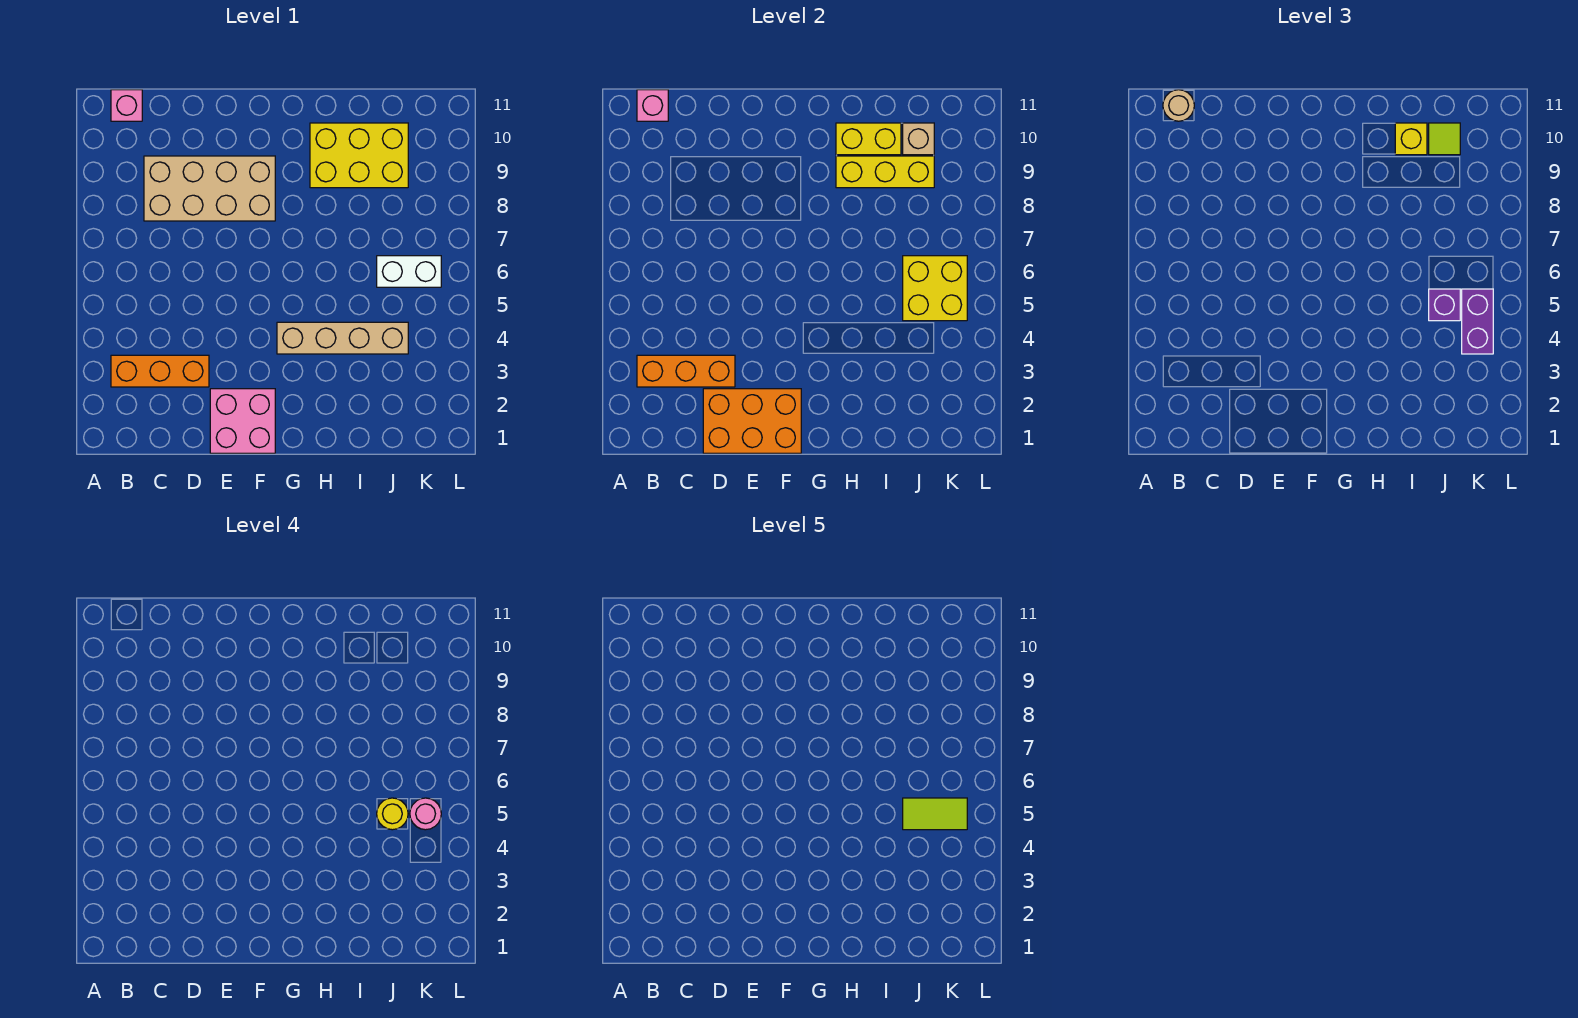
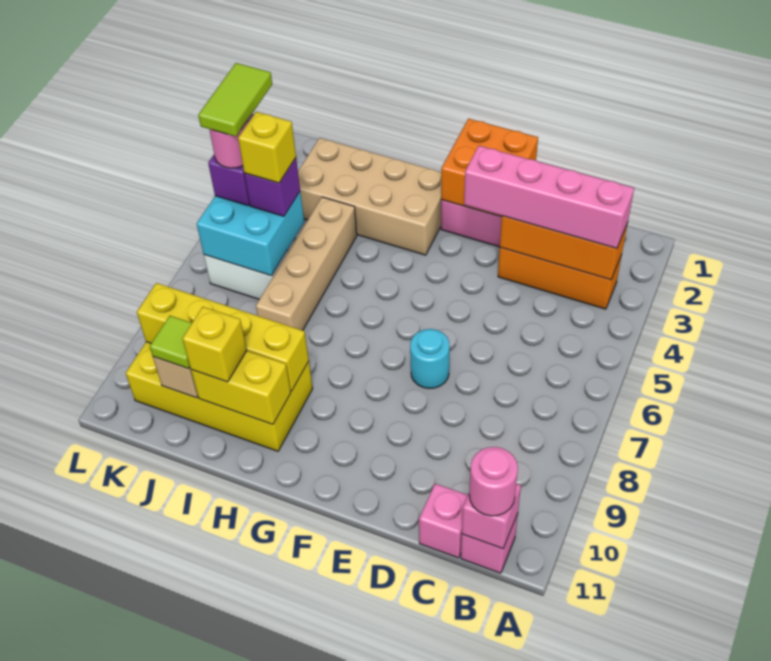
none -> pink brick B3:E3 level 3
tan round brick B11 level 3 -> pink round brick B11 level 3
tan brick C8:F9 level 1 -> tan brick G2:J3 level 1
none -> pink brick C11 level 1
orange brick D1:F2 level 2 -> orange brick E1:F2 level 2
none -> cyan round brick E7 level 1
tan brick G4:J4 level 1 -> tan brick I4:I7 level 1
yellow brick H9:J10 level 1 -> yellow brick H9:K10 level 1
yellow brick H9:J9 level 2 -> yellow brick H9:K9 level 2
yellow brick J5:K6 level 2 -> cyan brick J5:K6 level 2
yellow round brick J5 level 4 -> yellow brick J5 level 4
lime tile J5:K5 level 5 -> lime tile K4:K5 level 5

